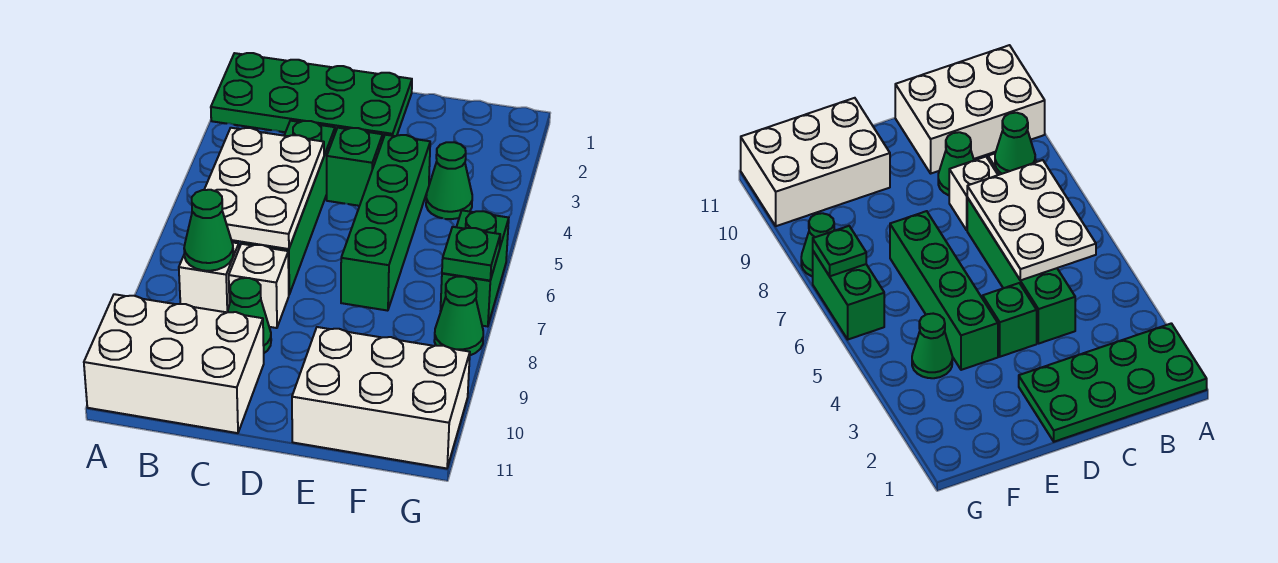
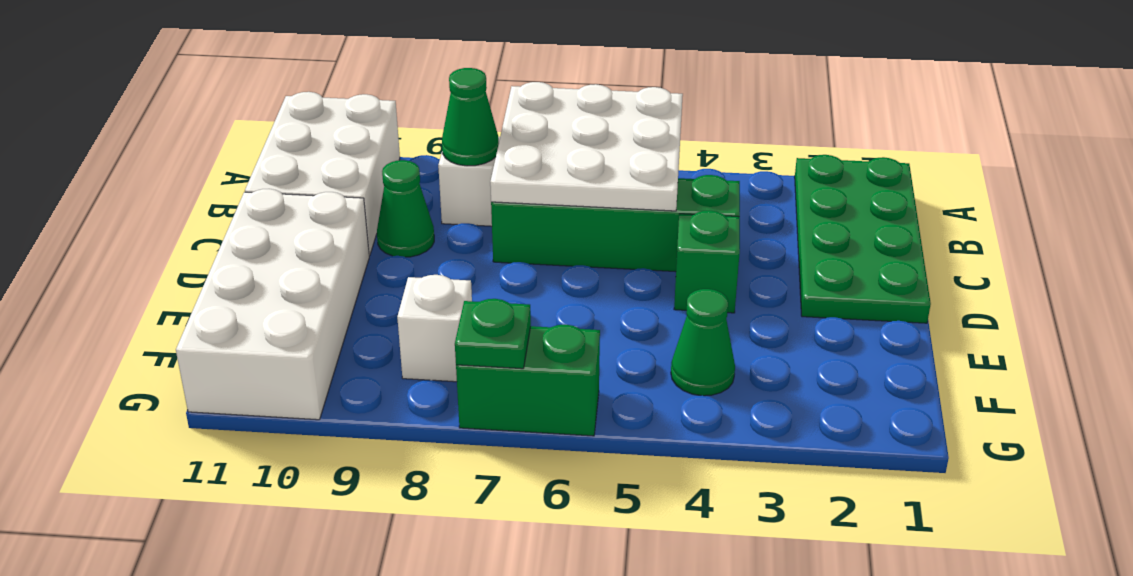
white plate B5:C7 level 2 -> white plate A5:C7 level 2
white brick C8 level 1 -> white brick F8 level 1
green brick E4:E7 level 1 -> none
white brick E10:G11 level 1 -> white brick D10:G11 level 1
green cone G8 level 1 -> none

